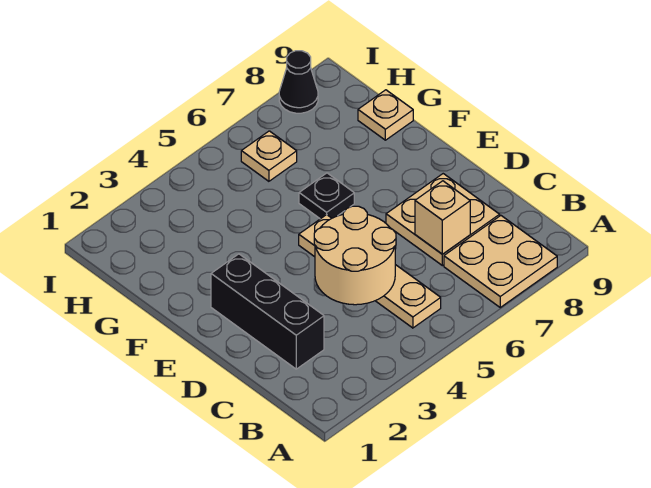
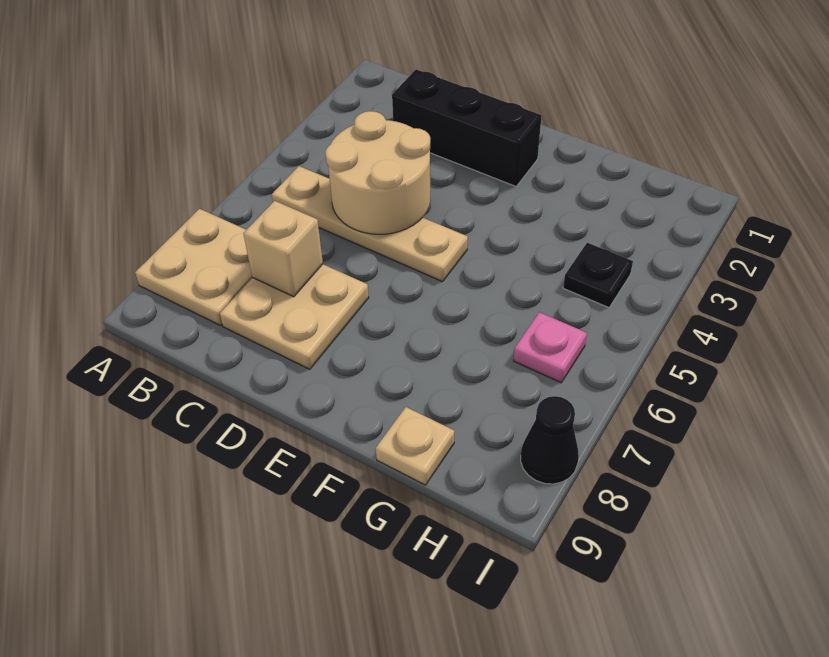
black plate F6 level 1 -> black plate H4 level 1
tan plate H6 level 1 -> pink plate H6 level 1

